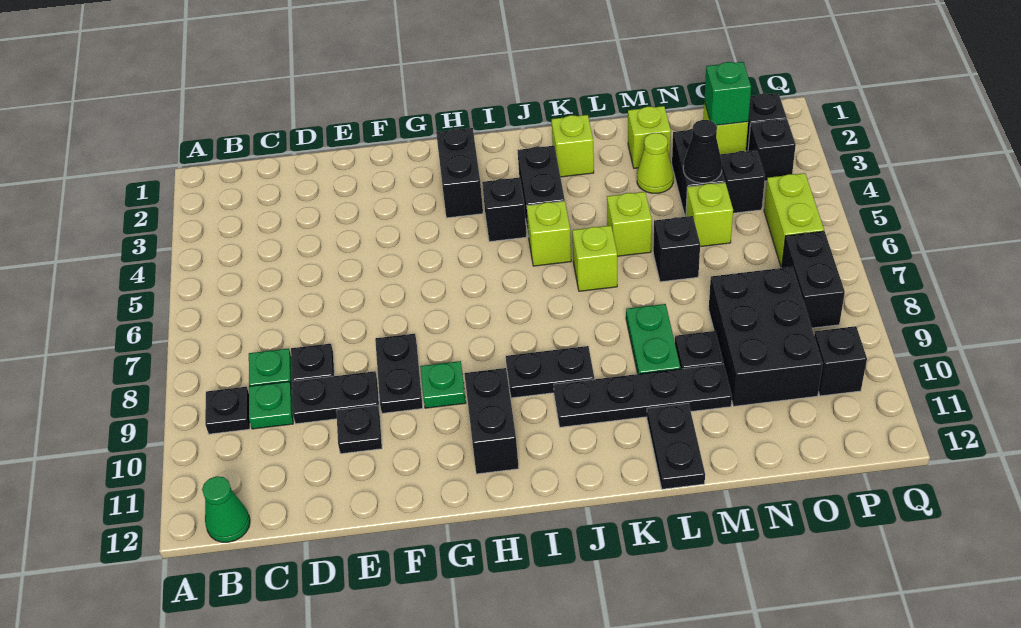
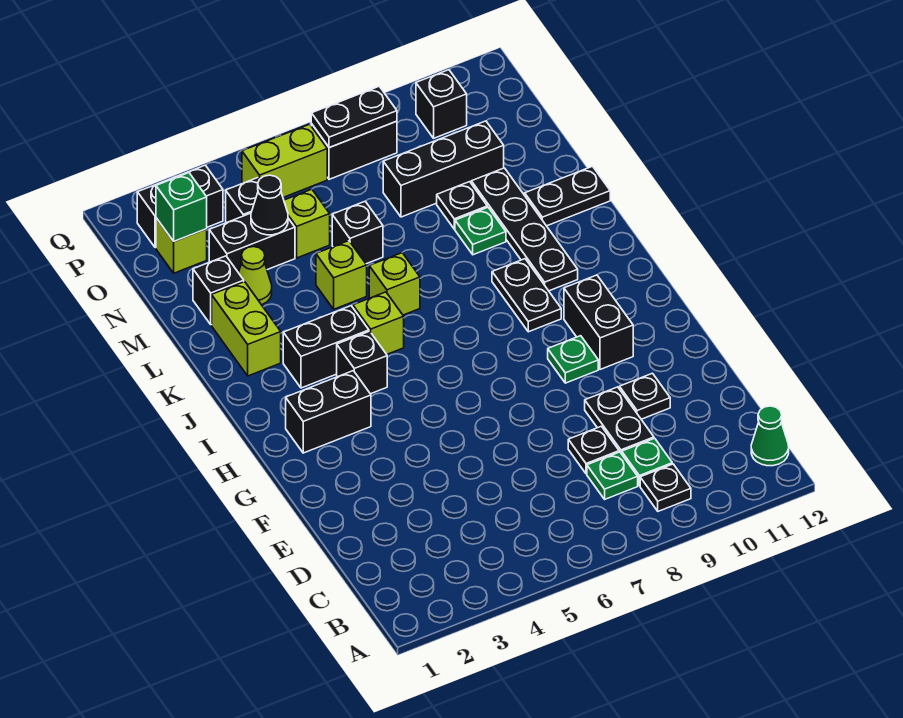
black plate F8:F9 level 1 -> black plate P7:P8 level 2
black brick H10:H11 level 1 -> black brick G10:H10 level 1
lime brick K2 level 1 -> lime brick K2:L2 level 1
green plate L8:L9 level 1 -> green plate L9 level 1
lime brick M2 level 1 -> black brick M2 level 1
black brick N8:O10 level 1 -> black brick N8:N10 level 1

